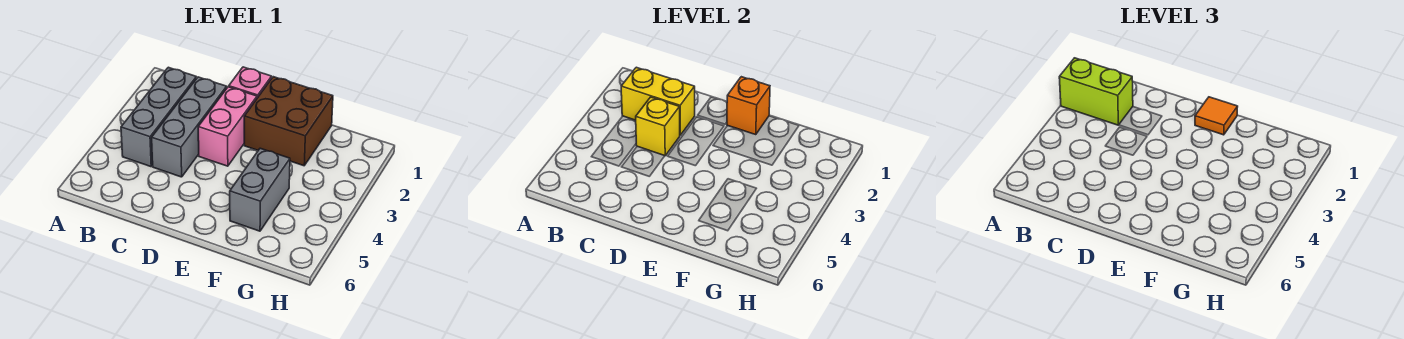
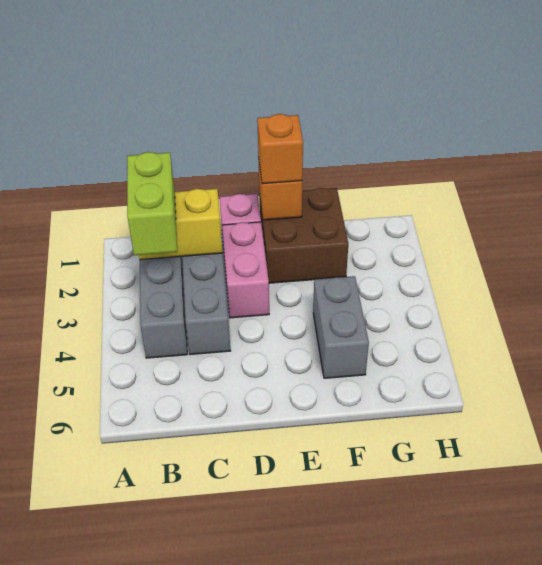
lime brick A2:B2 level 3 -> lime brick B2:B3 level 3
yellow brick C3 level 2 -> none
orange tile E1 level 3 -> orange brick E1 level 3

